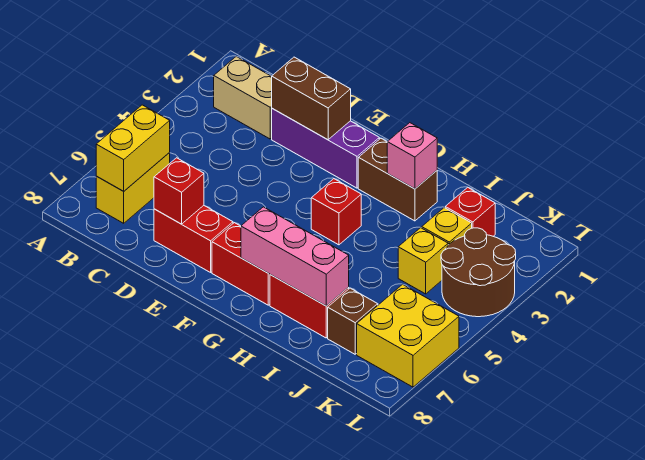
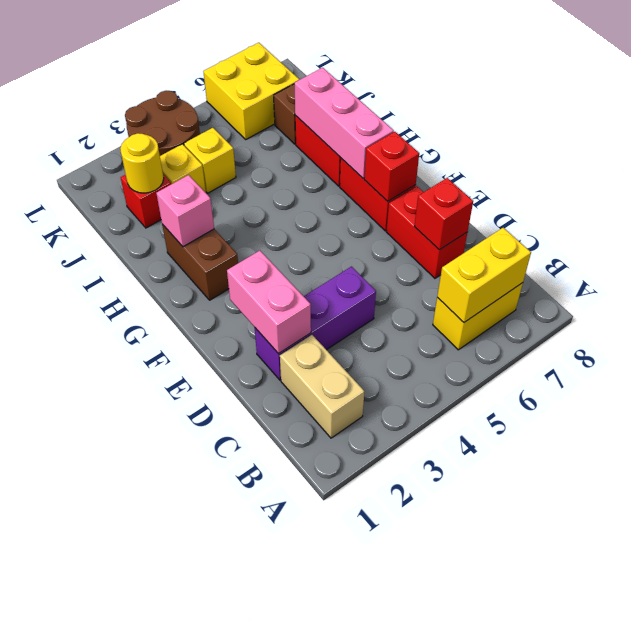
purple brick D2:F2 level 1 -> purple brick D2:D4 level 1
brown brick D2:E2 level 2 -> pink brick D2:E2 level 2
red brick G4 level 1 -> red brick F7 level 2
none -> yellow round brick J2 level 2

